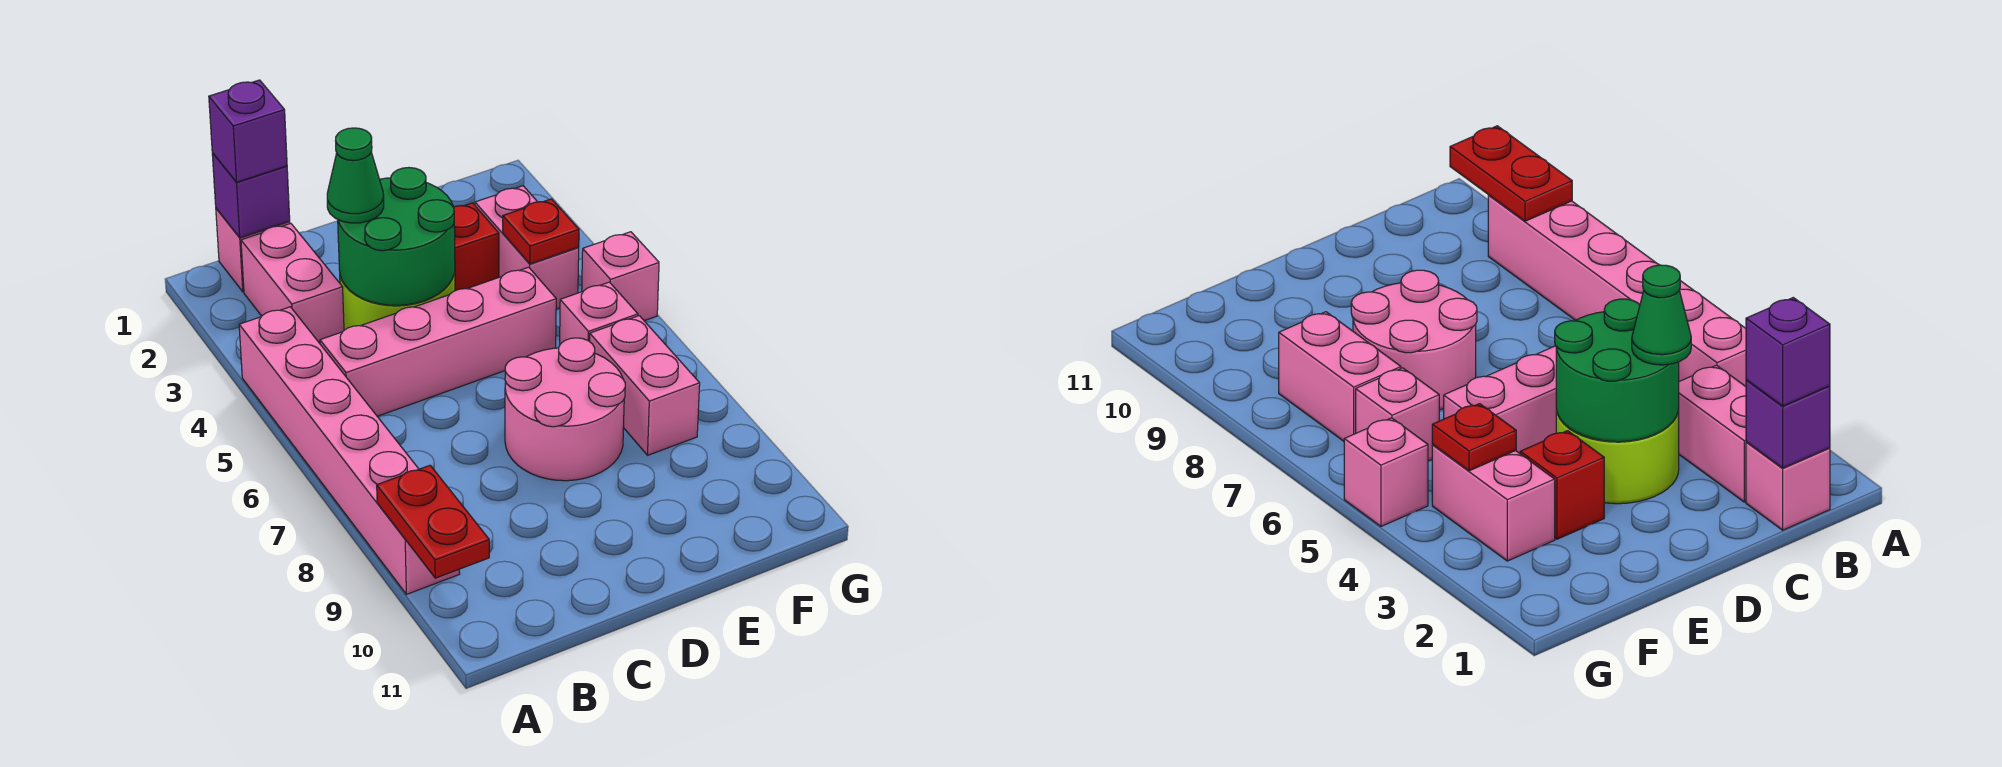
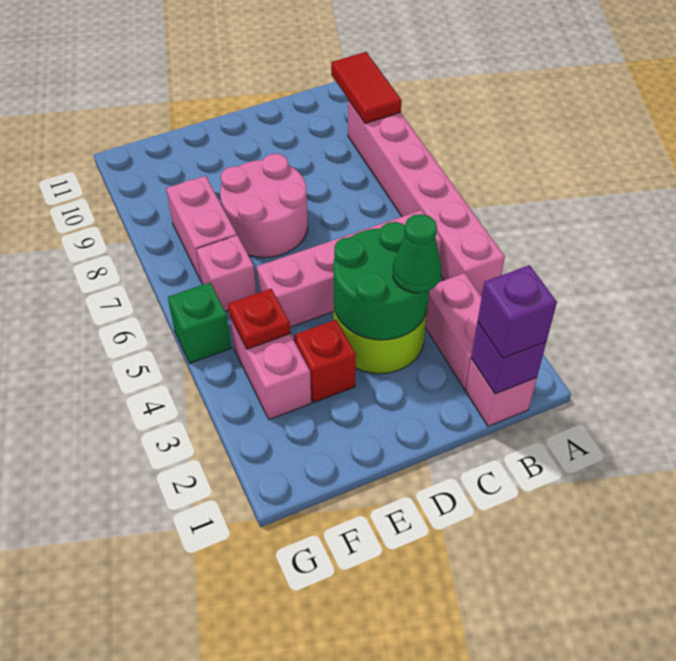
red plate A9:A10 level 2 -> red tile A9:A10 level 2
pink brick G5 level 1 -> green brick G5 level 1

